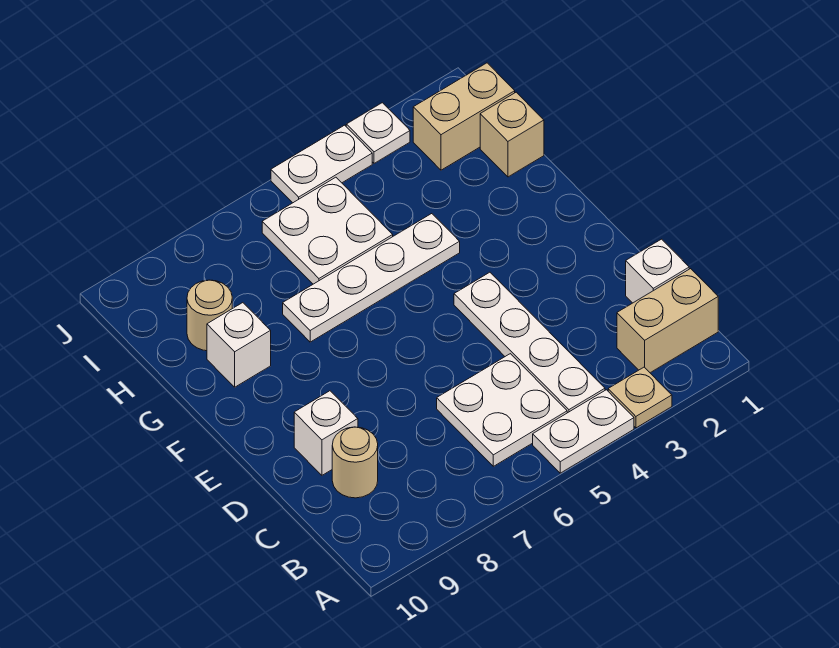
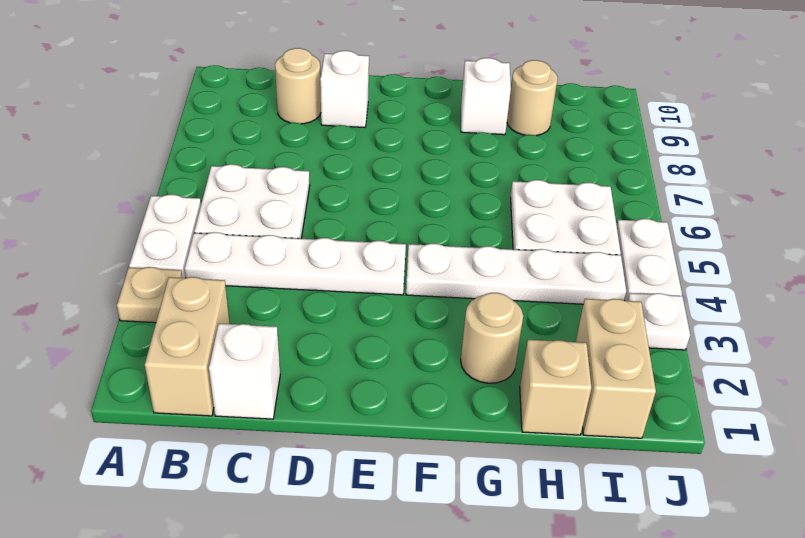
none -> tan round brick G2 level 1
white plate G4:G7 level 1 -> white plate F4:I4 level 1

